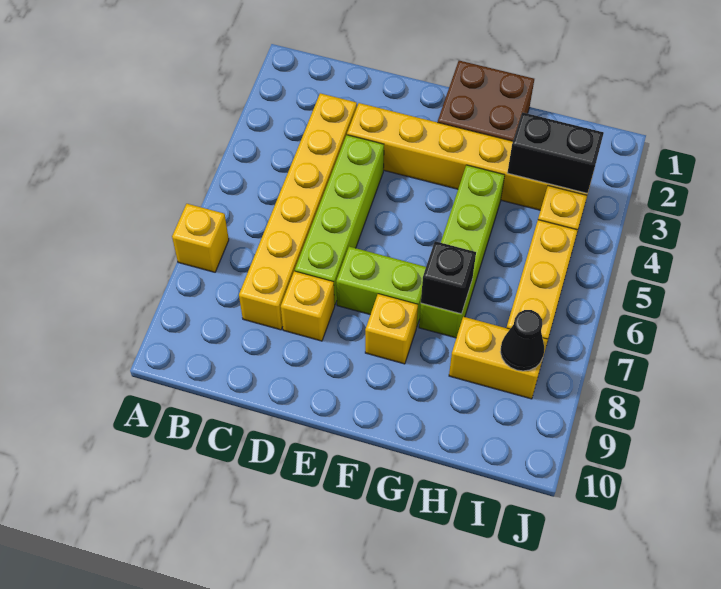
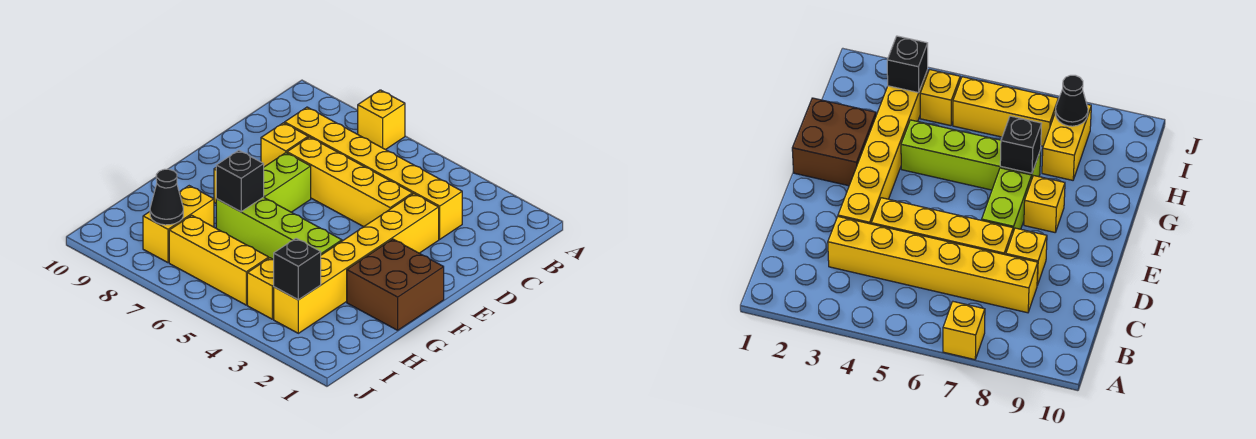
lime brick D4:D7 level 1 -> yellow brick D4:D7 level 1
black brick H3:I3 level 2 -> black brick I3 level 2

